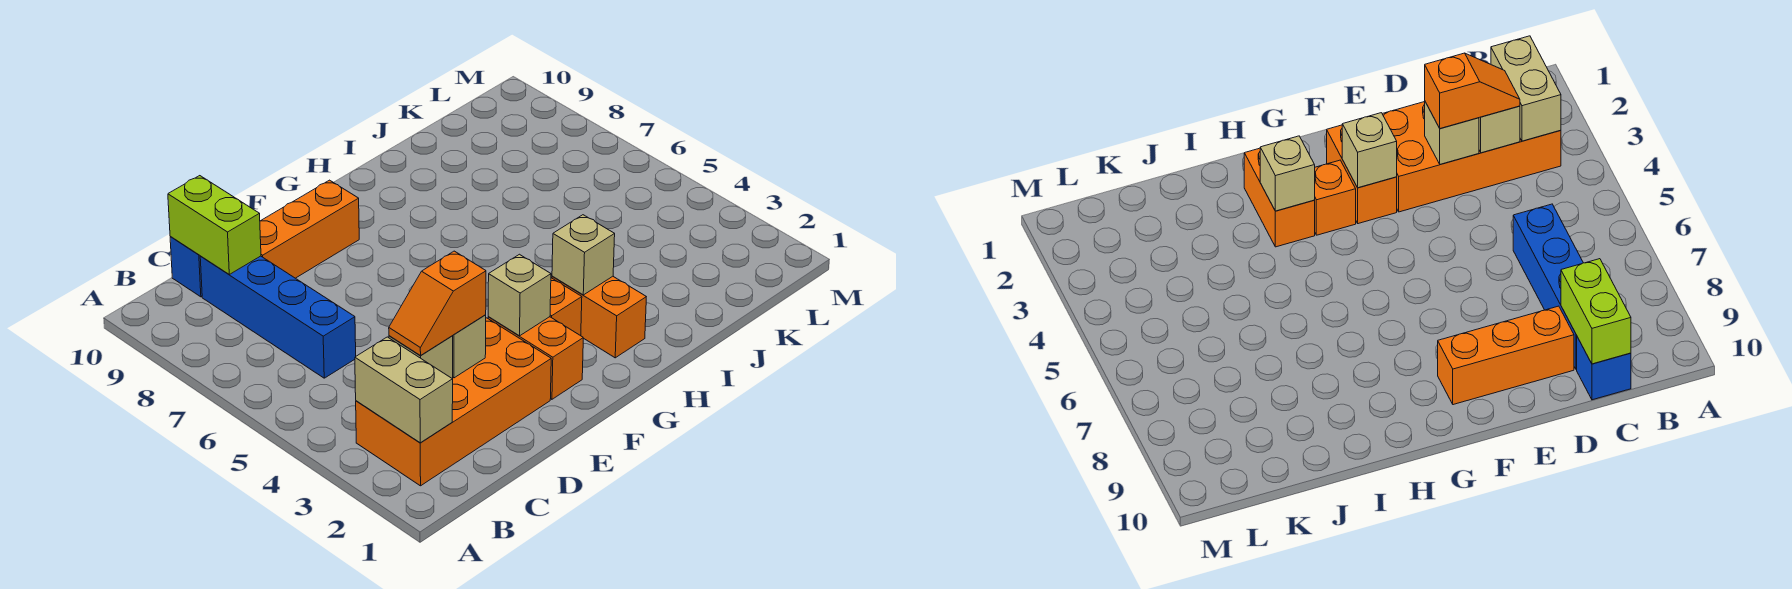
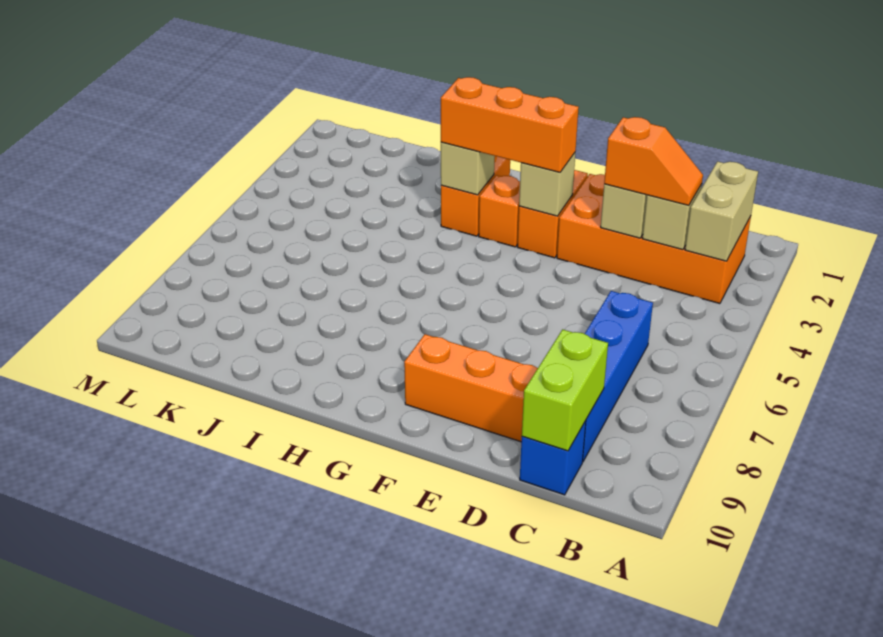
none -> orange brick F3:H3 level 3

